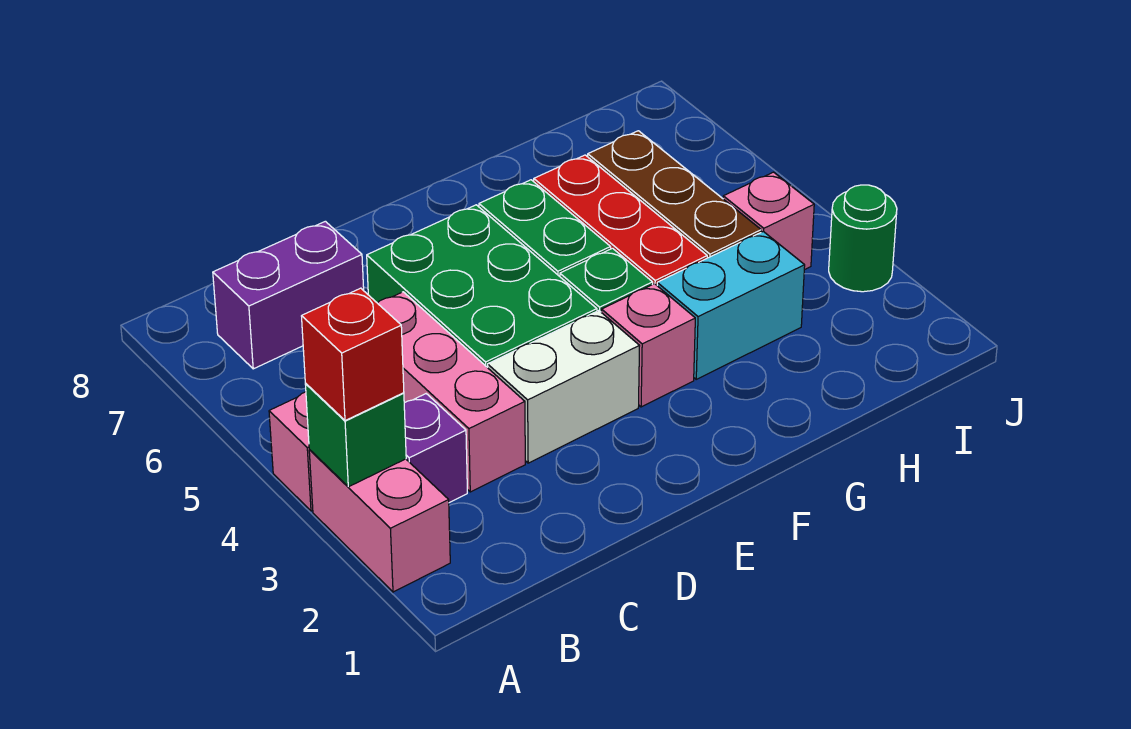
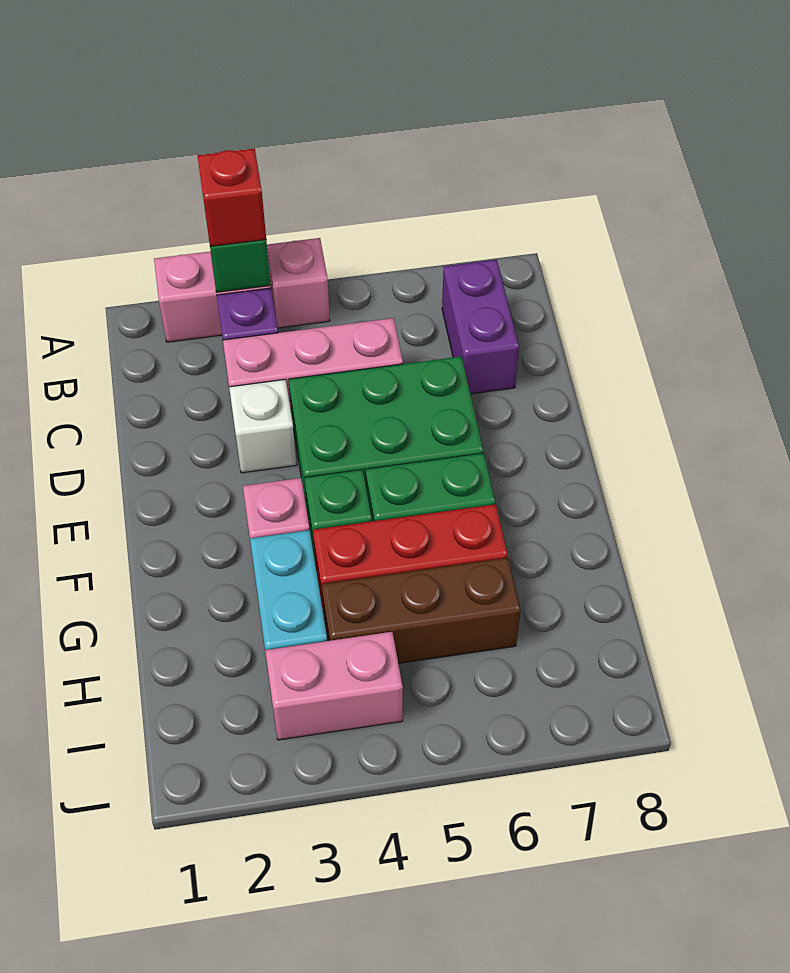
white brick D3:E3 level 1 -> white brick D3 level 1
pink brick I4 level 1 -> pink brick I3:I4 level 1
green round brick J3 level 1 -> none

